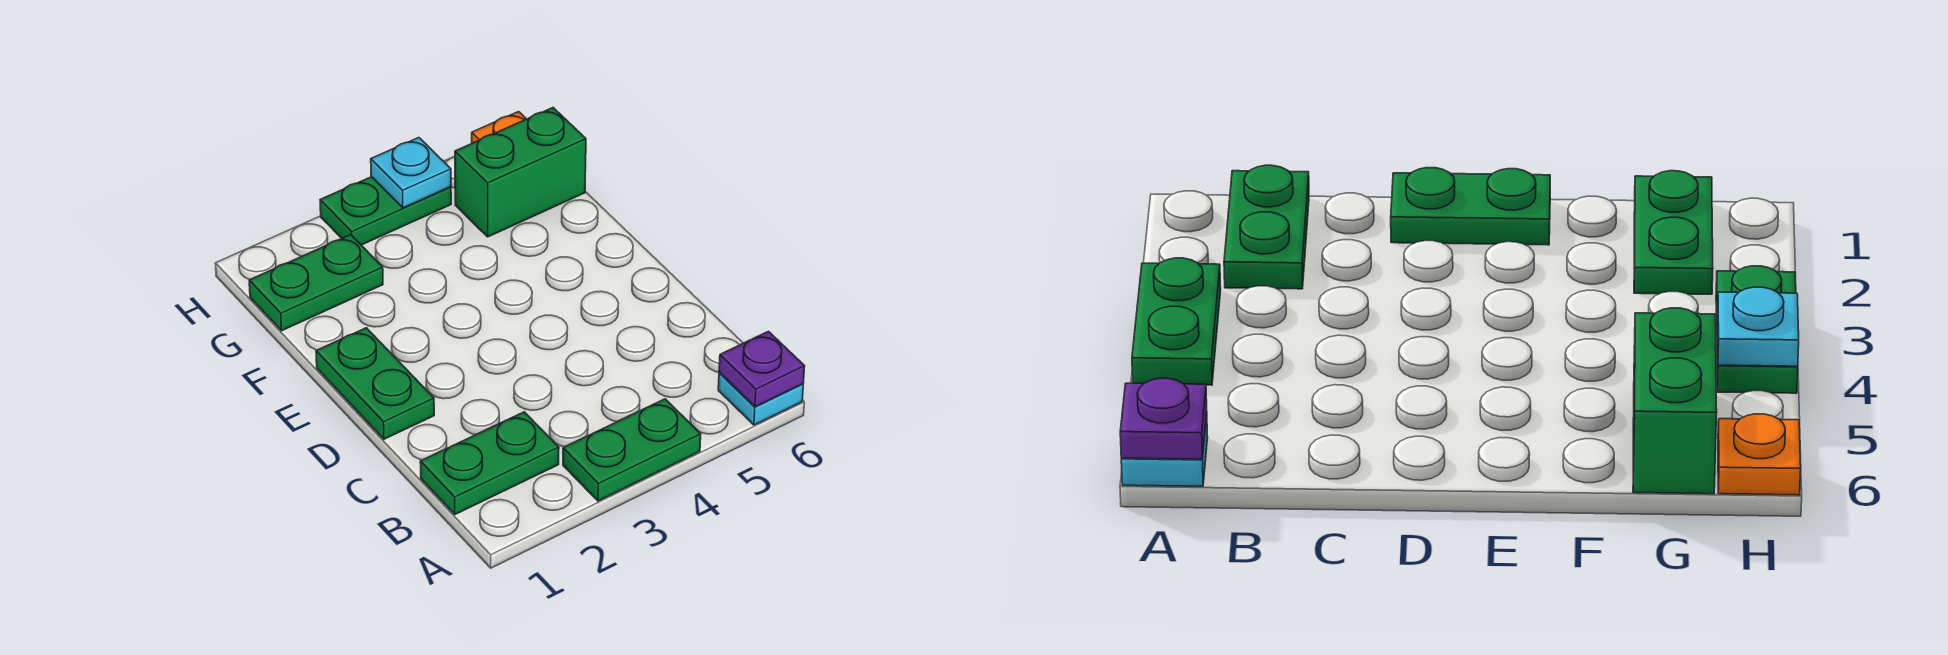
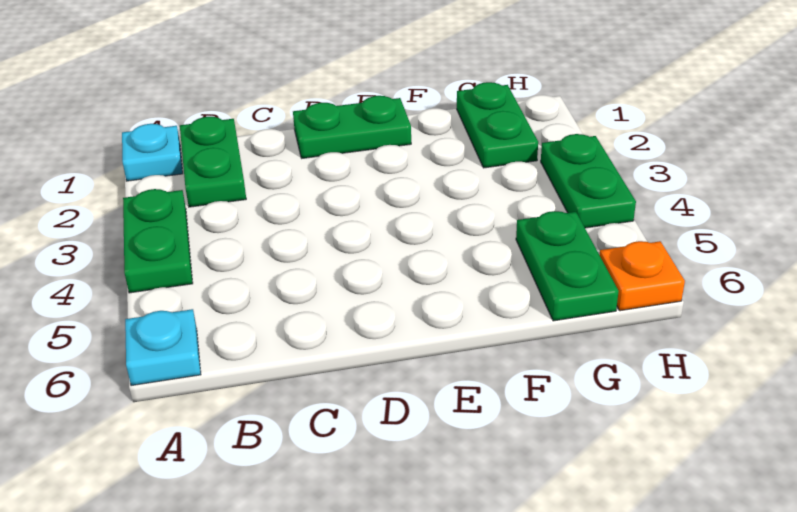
purple plate A6 level 2 -> none
green brick G5:G6 level 1 -> green plate G5:G6 level 1
cyan plate H4 level 2 -> cyan plate A1 level 1

